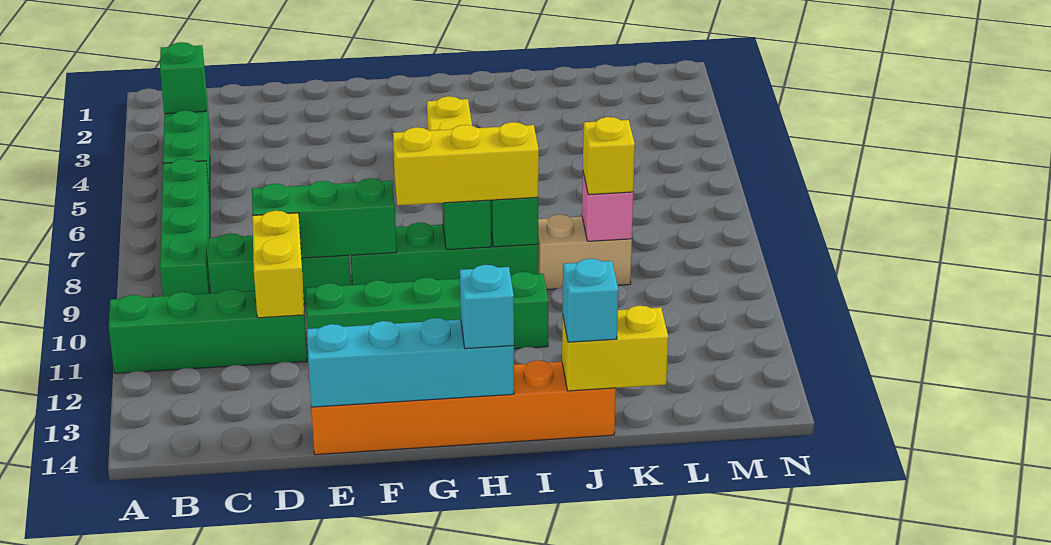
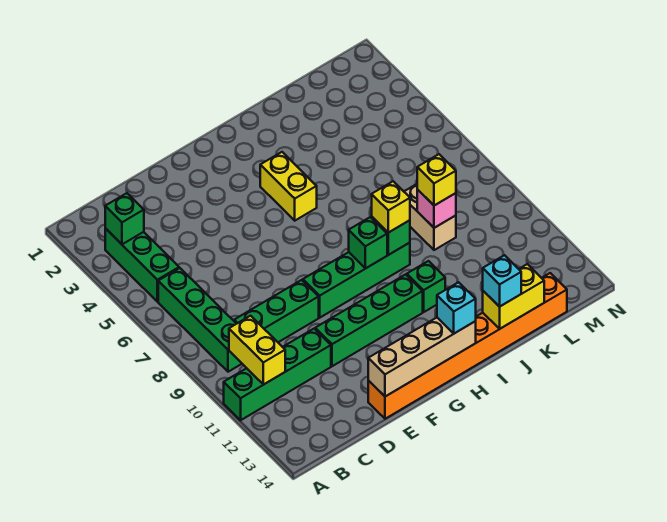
green brick D9:F9 level 2 -> none
yellow brick D10:D11 level 2 -> yellow brick B10:B11 level 2
orange brick E14:J14 level 1 -> orange brick E14:L14 level 1
cyan brick E14:H14 level 2 -> tan brick E14:H14 level 2
yellow brick G9:I9 level 3 -> yellow brick I9 level 3
tan brick J9:K9 level 1 -> tan brick K8:K9 level 1

